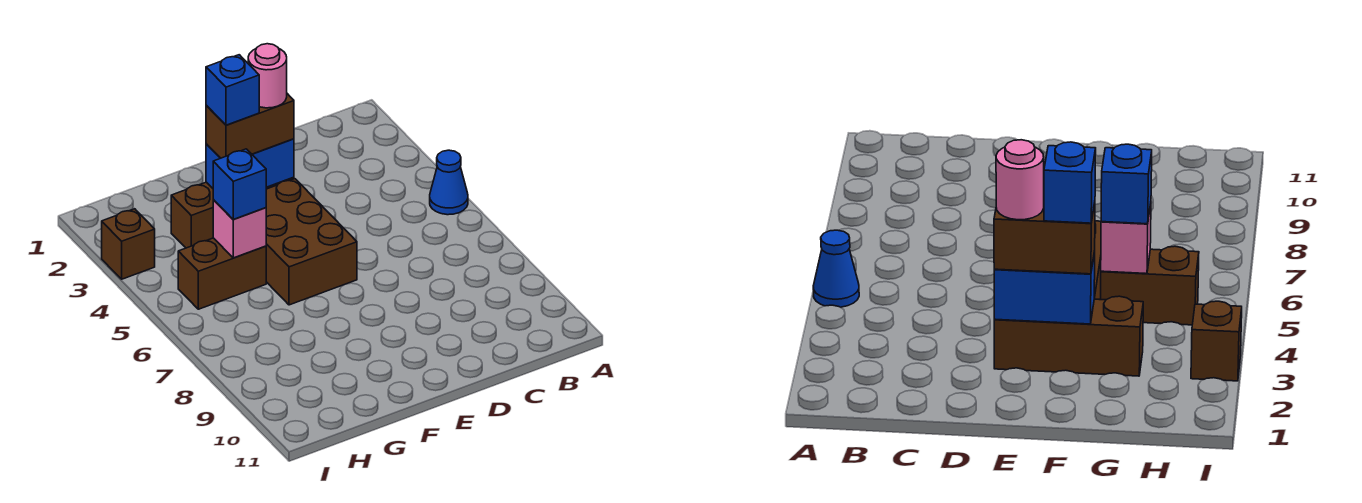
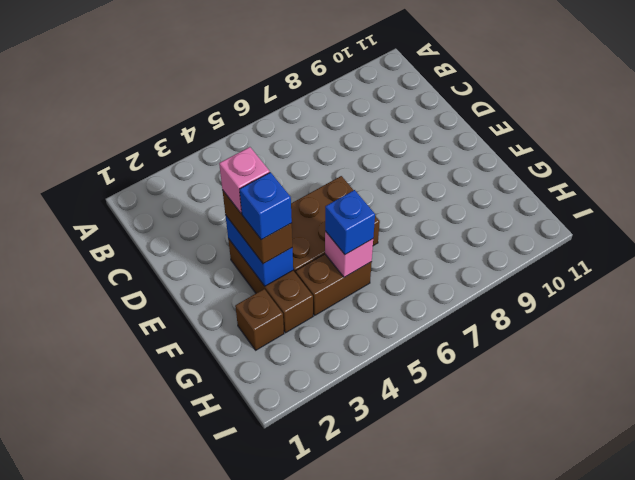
blue cone A5 level 1 -> none
pink round brick E3 level 4 -> pink brick E3 level 4
brown brick G5:H5 level 1 -> brown brick G4:G5 level 1
brown brick I3 level 1 -> brown brick G2 level 1

